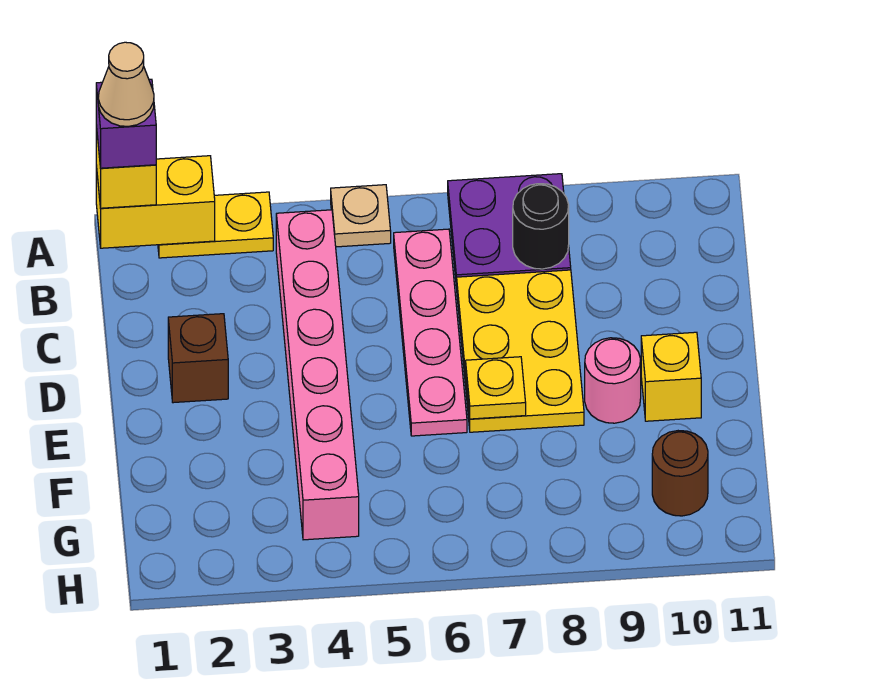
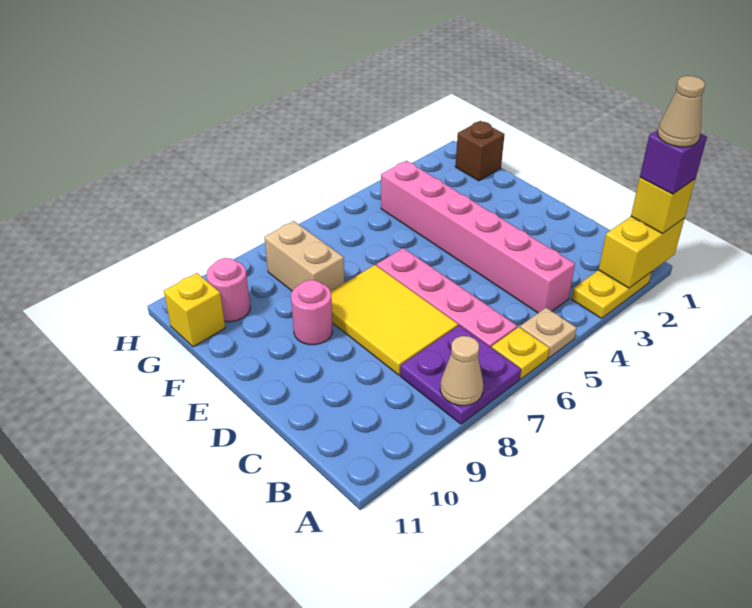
none -> tan cone A8 level 2
black round brick B8 level 2 -> none
yellow plate C7:E8 level 1 -> yellow tile C7:E8 level 1
brown brick D2 level 1 -> brown brick G1 level 1
yellow plate E7 level 2 -> yellow plate A6 level 1
yellow brick E10 level 1 -> yellow brick G11 level 1
none -> tan brick F8:G8 level 1
brown round brick G10 level 1 -> pink round brick G10 level 1

